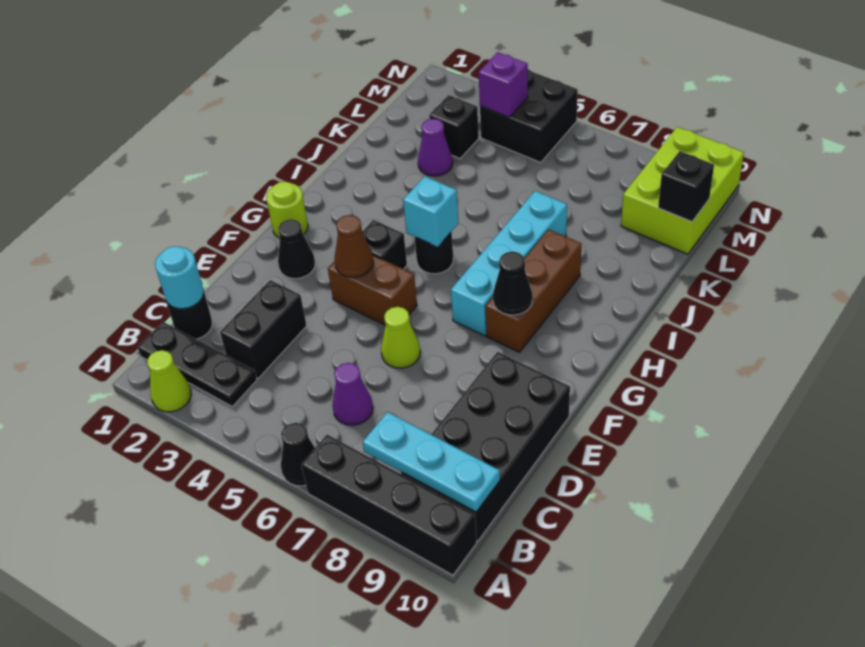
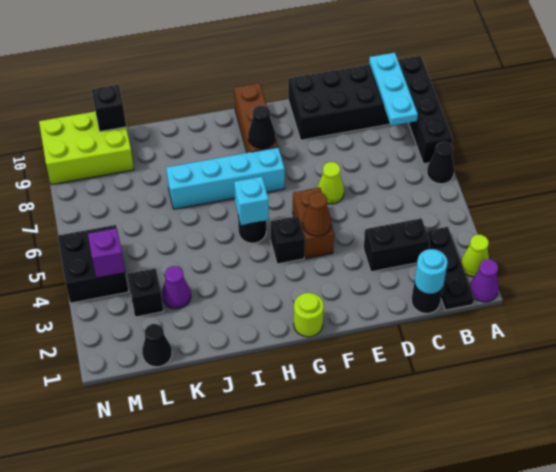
purple cone C6 level 1 -> purple cone A1 level 1
black cone F2 level 1 -> black cone L1 level 1
brown brick G8:I8 level 1 -> brown brick G8:G10 level 1

